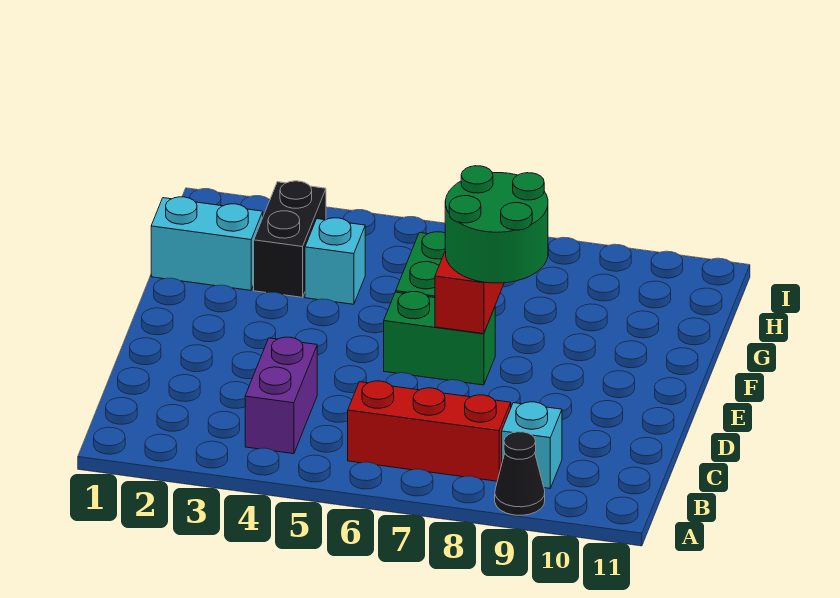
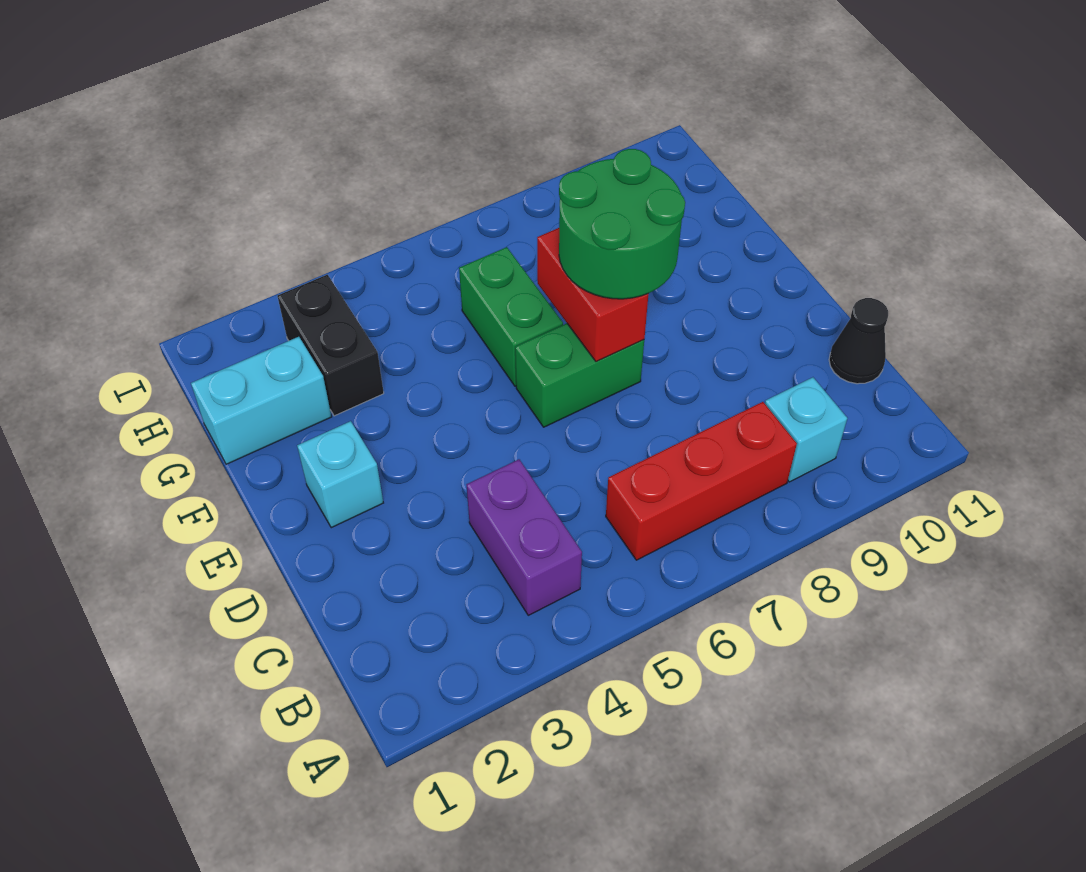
black cone A9 level 1 -> black cone C11 level 1
cyan brick G4 level 1 -> cyan brick E2 level 1

